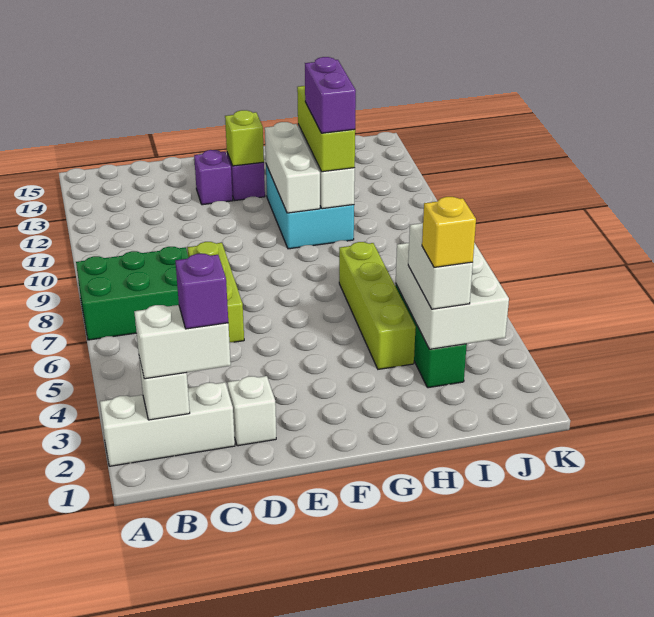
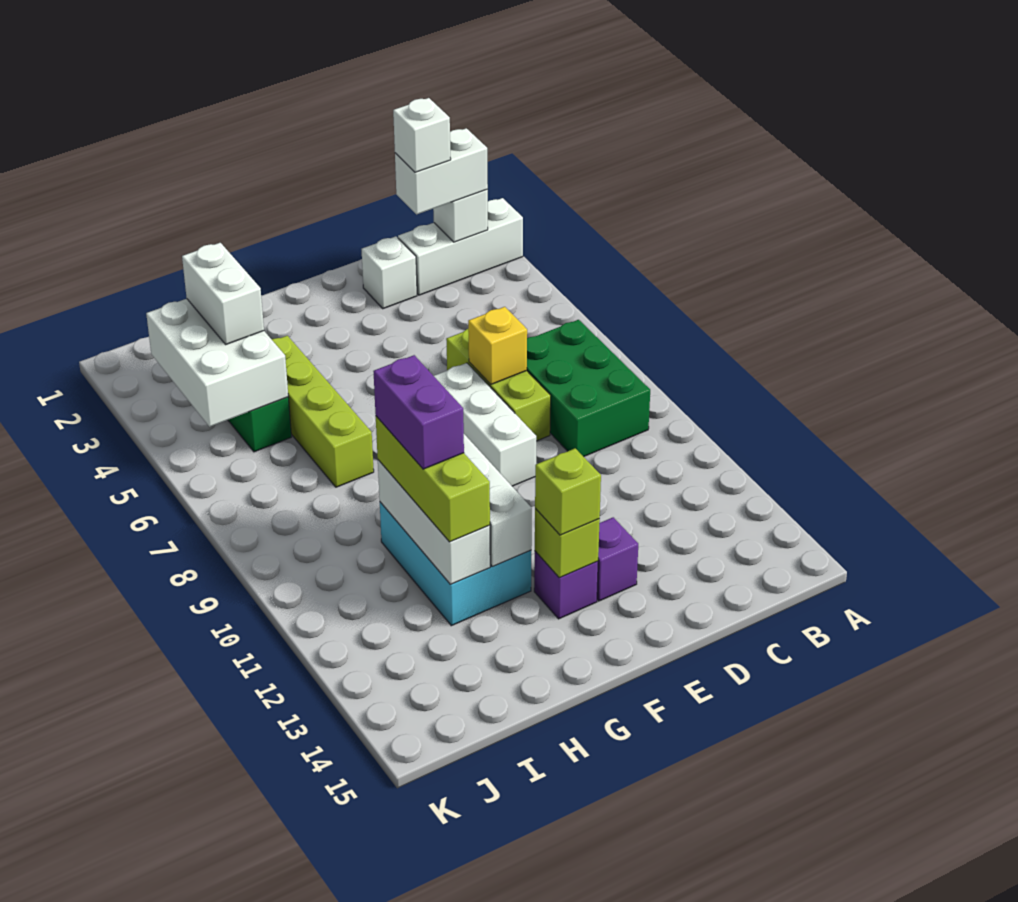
green brick A7:C8 level 1 -> green brick B7:C9 level 1
purple brick C2 level 4 -> white brick C2 level 4
none -> white brick E7:E9 level 1
none -> lime brick F13 level 3
yellow brick I3 level 4 -> yellow brick D7 level 2

